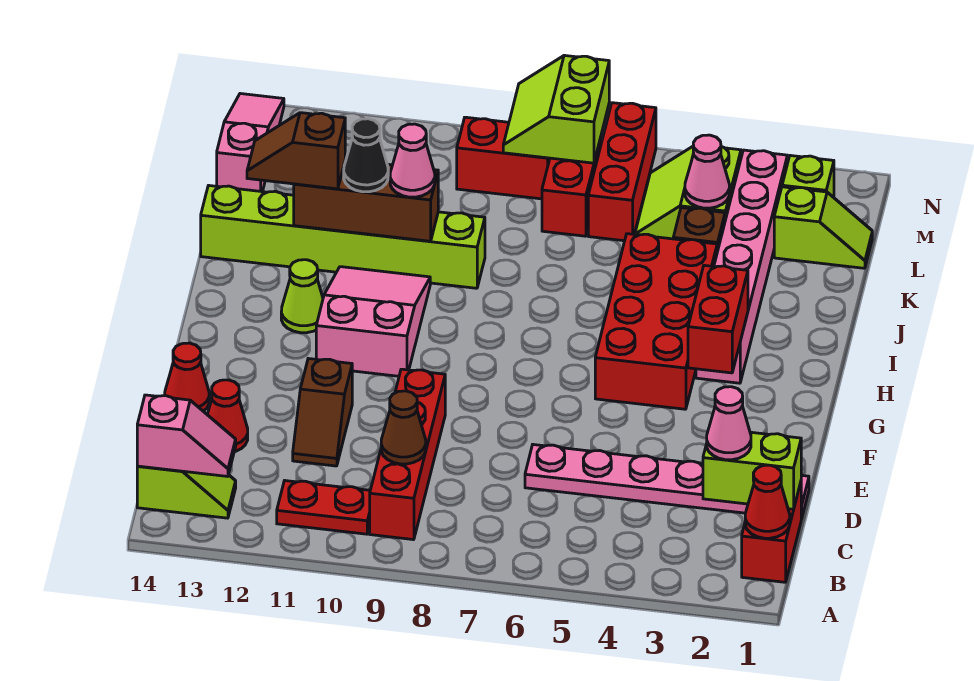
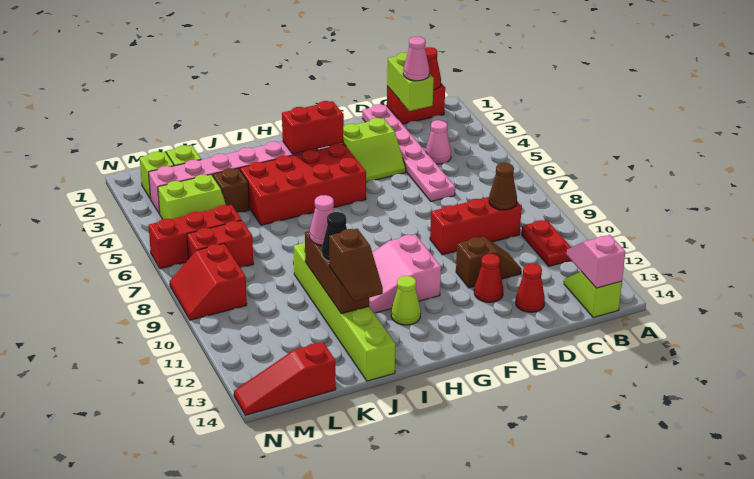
red brick B9:E9 level 1 -> red brick C9:E9 level 1
red cone E14 level 1 -> red cone E12 level 1
pink cone L4 level 2 -> pink cone C4 level 1
pink slope L14:N14 level 1 top L -> red slope L14:N14 level 1 top L
lime slope M7:N8 level 2 top 7 -> lime slope E3:F4 level 1 top 3

